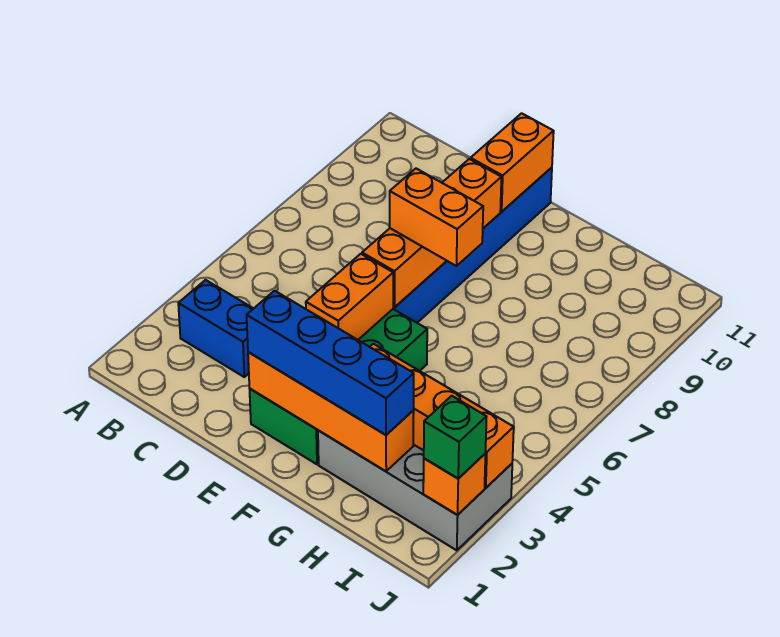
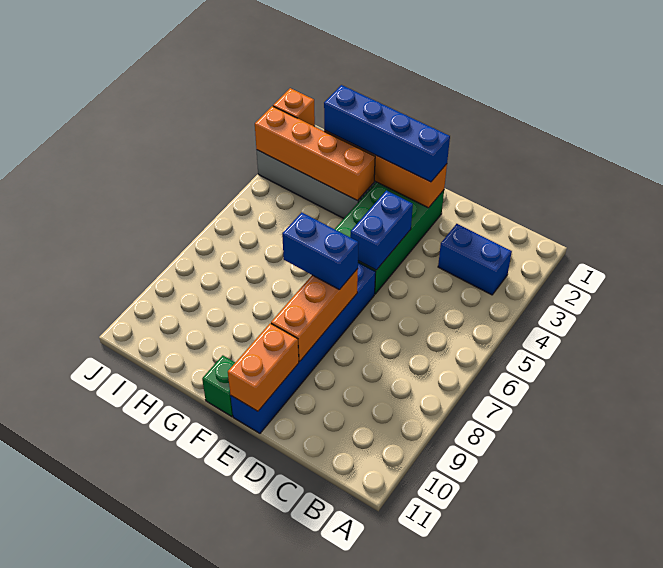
orange brick E4:E5 level 2 -> blue brick E4:E5 level 2
orange brick E6:E9 level 2 -> orange brick E7:E9 level 2
orange brick E7:F7 level 3 -> blue brick E7:F7 level 3
green brick J2 level 3 -> green brick F11 level 1

